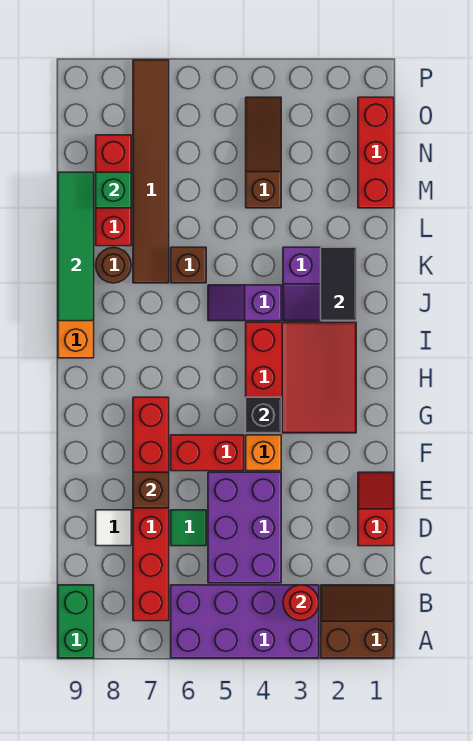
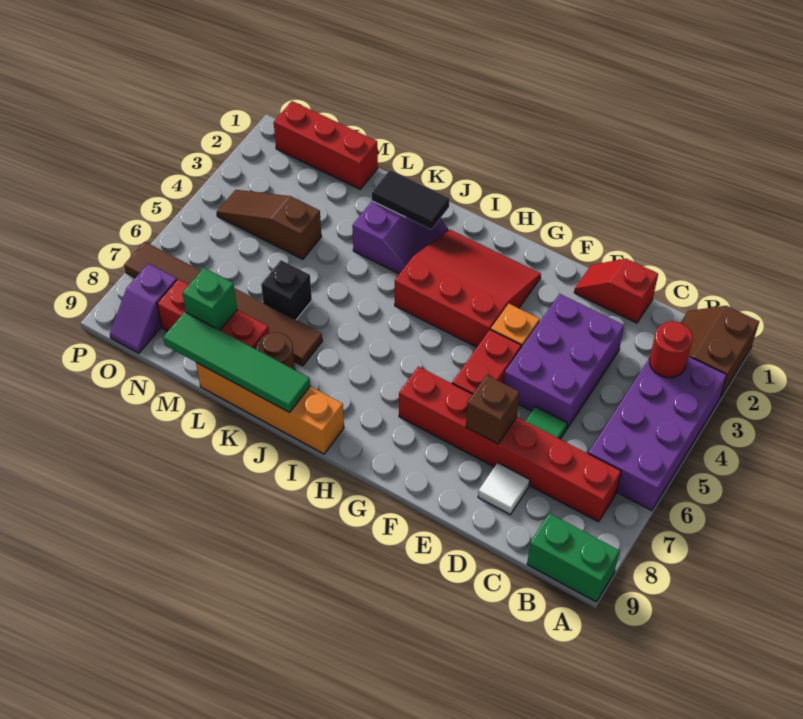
purple brick C4:E5 level 1 -> purple brick D3:E5 level 1
black brick G4 level 2 -> black brick L6 level 1
purple slope J4:J5 level 1 top 4 -> purple slope O8:O9 level 1 top 8
brown brick K6 level 1 -> none

